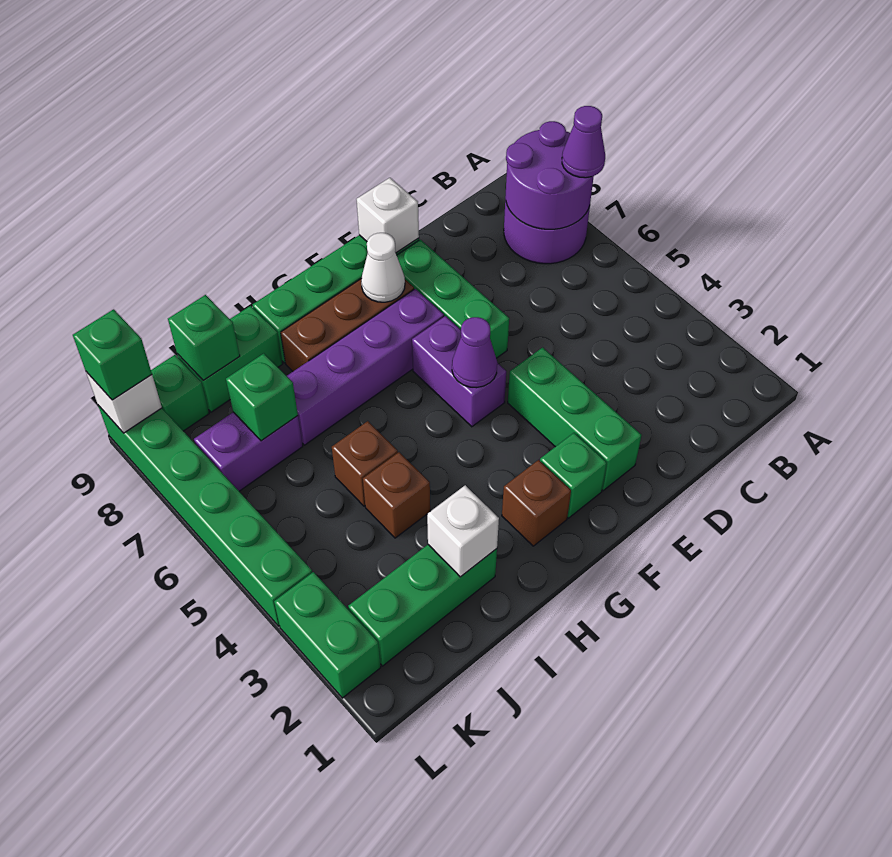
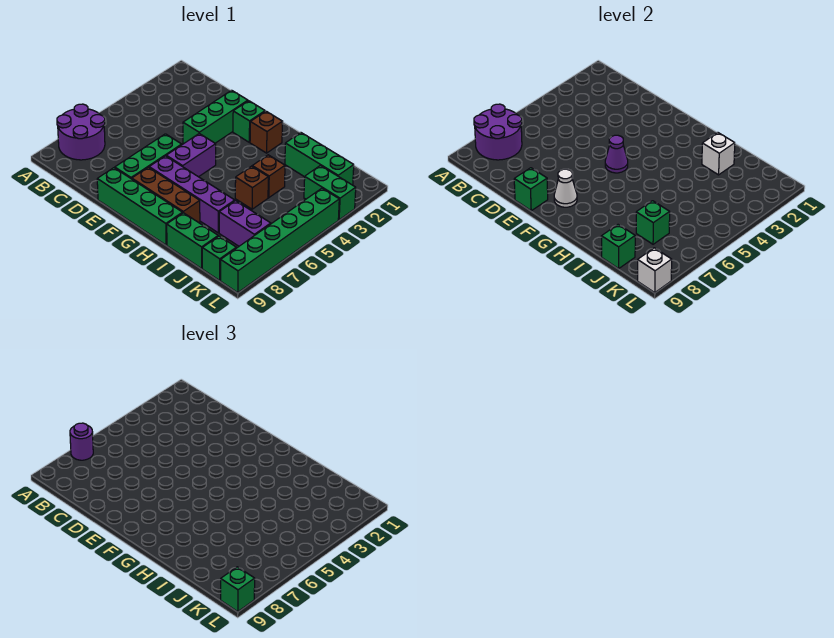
purple cone A7 level 3 -> purple round brick A7 level 3
white brick E9 level 2 -> green brick E9 level 2
green brick L2:L3 level 1 -> green brick K3:L3 level 1

